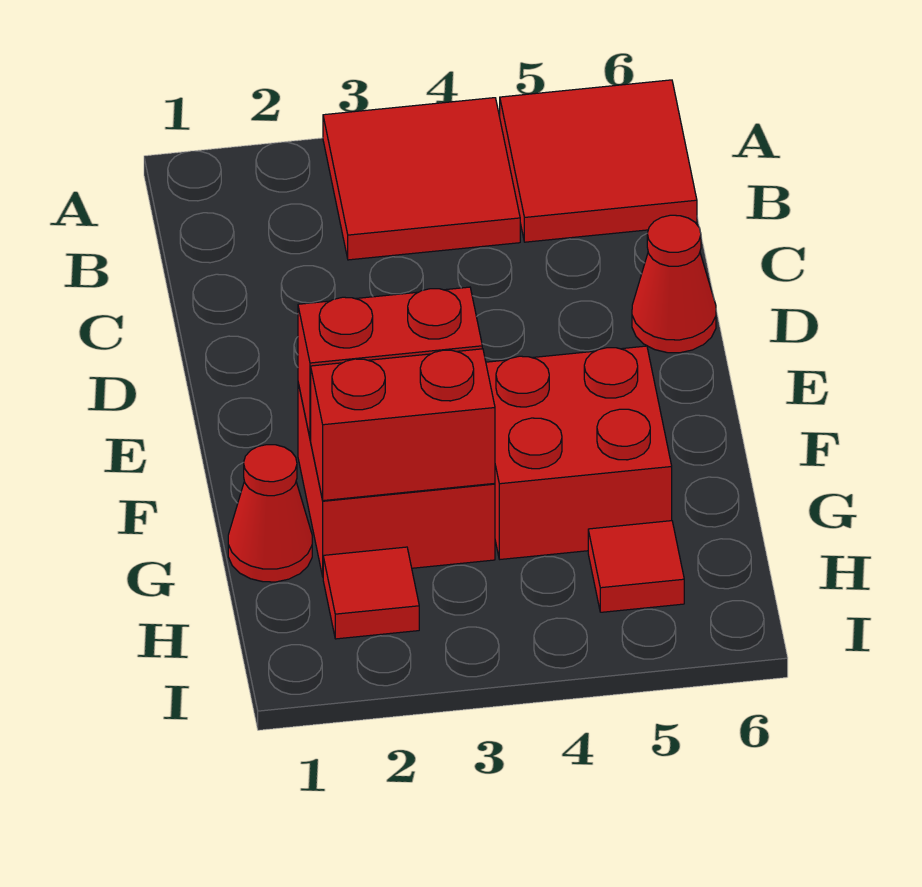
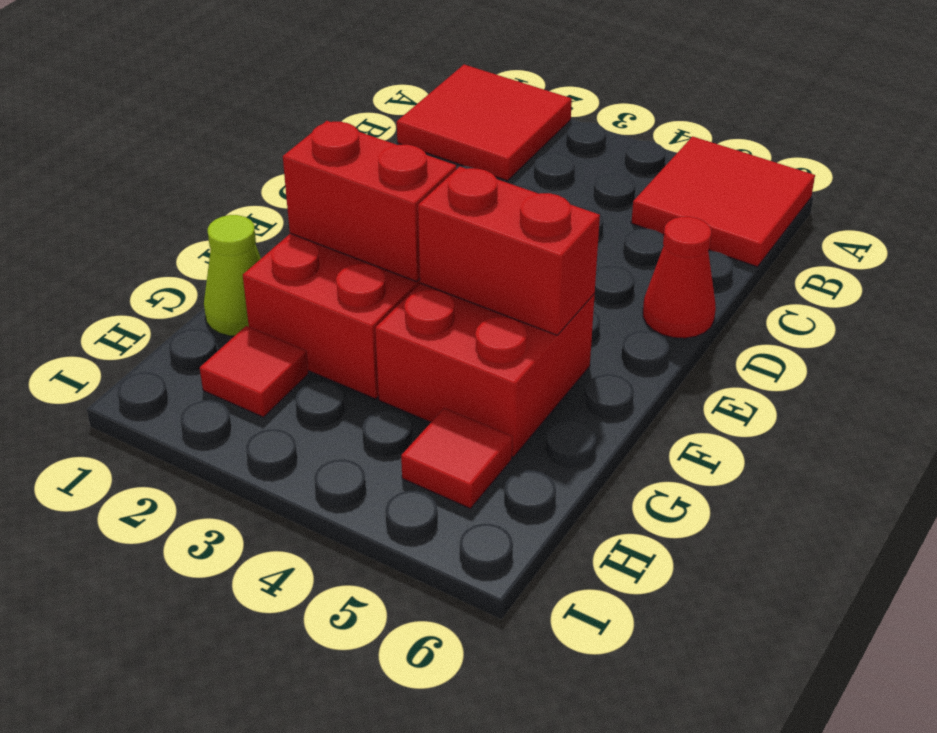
red tile A3:B4 level 1 -> red tile A1:B2 level 1
red cone G1 level 1 -> lime cone G1 level 1
red brick G2:G3 level 2 -> red brick F4:F5 level 2

